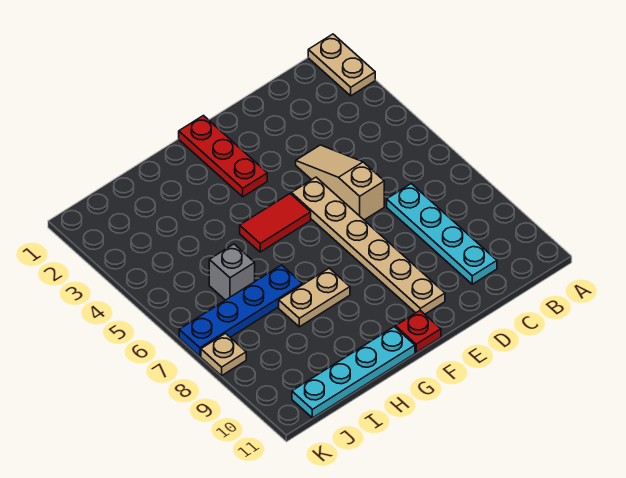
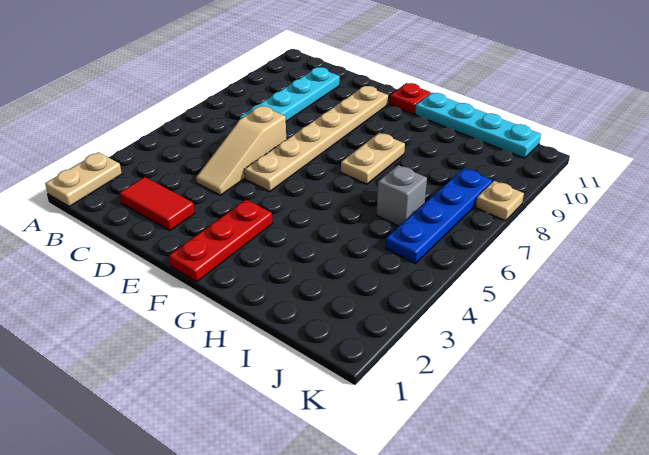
red tile F5:G5 level 1 -> red tile C2:D2 level 1
tan plate G8:H8 level 1 -> tan plate G7:G8 level 1
blue plate H7:K7 level 1 -> blue plate J5:J8 level 1

